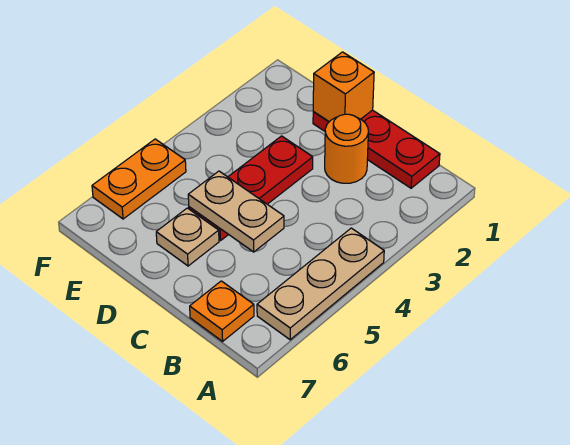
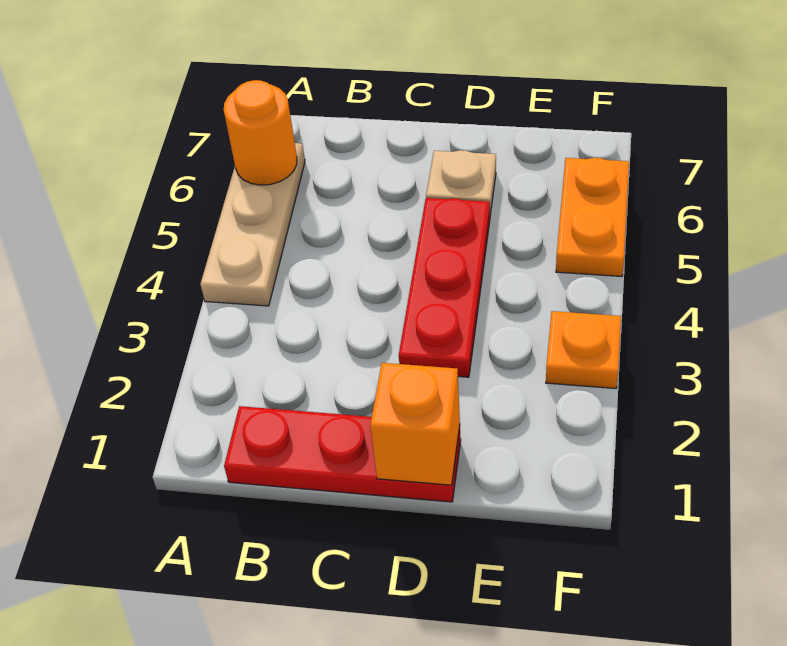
orange plate B7 level 1 -> orange plate F3 level 1
orange round brick C2 level 1 -> orange round brick A6 level 2
tan plate C5:D5 level 2 -> none

